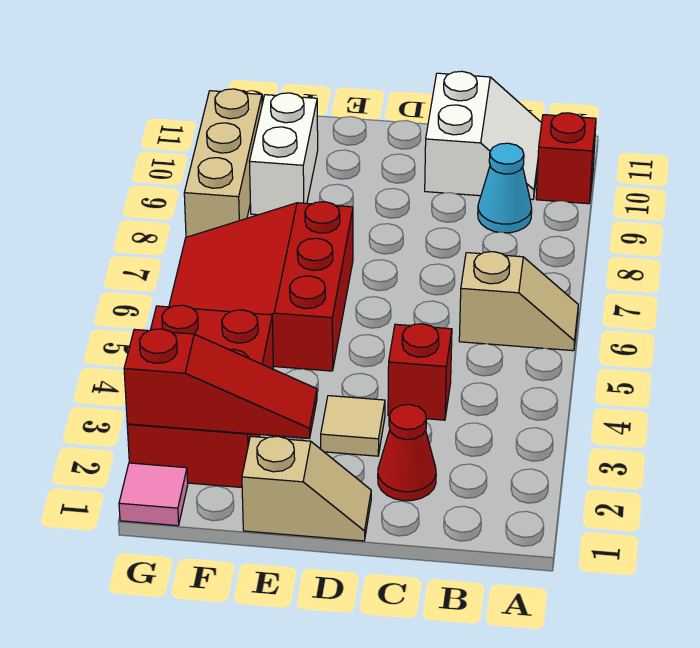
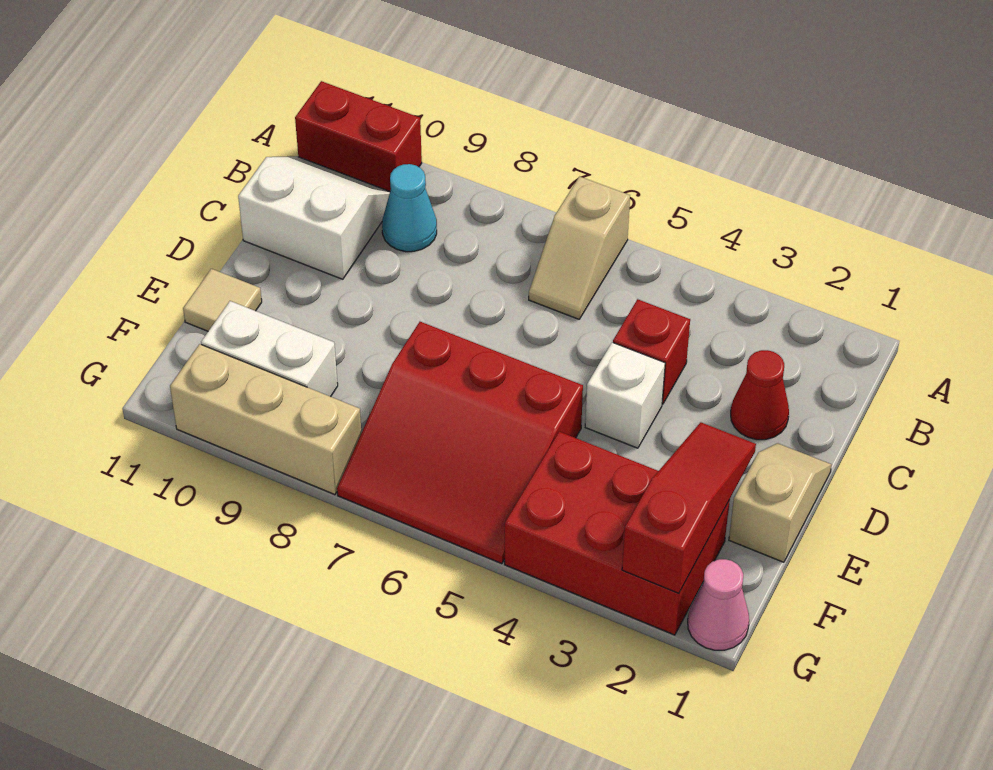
tan slope A6:B6 level 1 top B -> tan slope A6:B6 level 1 top A
red brick A10 level 1 -> red brick A10:A11 level 1
tan tile D3 level 1 -> tan tile E11 level 1
none -> white brick D4 level 1
pink tile G1 level 1 -> pink cone G1 level 1

